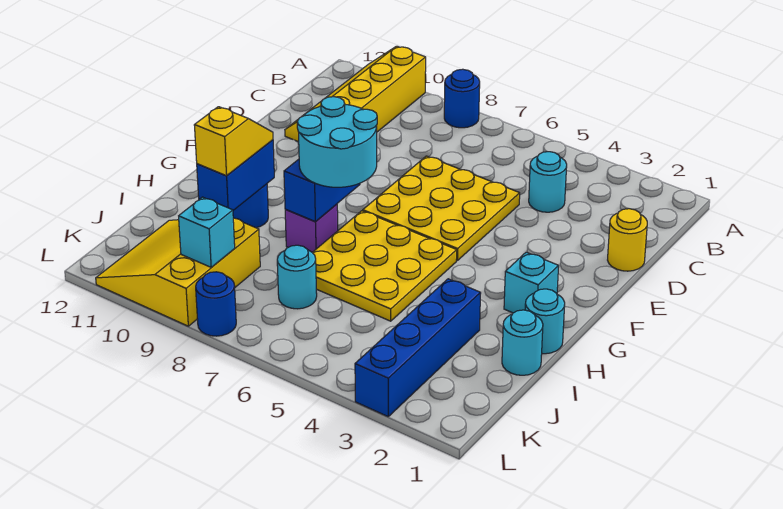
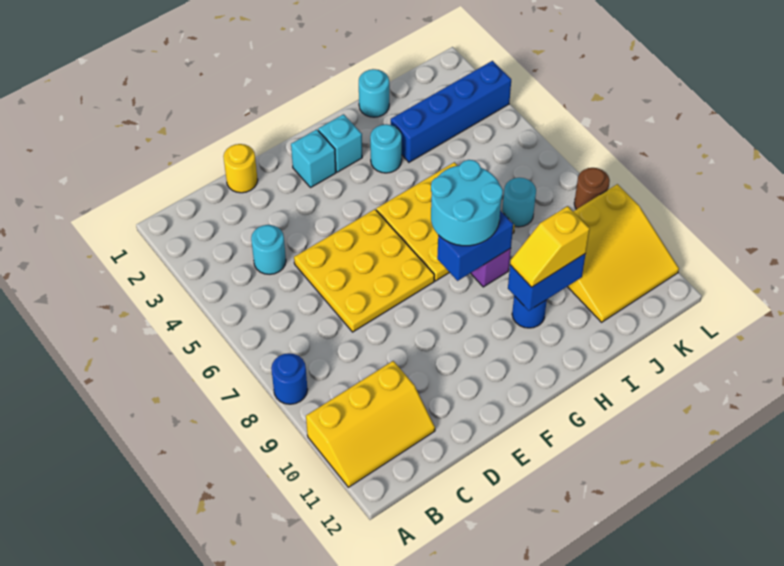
yellow slope A10:D11 level 1 top 10 -> yellow slope A10:C11 level 1 top 10
cyan round brick H1 level 1 -> cyan round brick H3 level 1
cyan brick K9 level 2 -> cyan brick F2 level 1
blue round brick L8 level 1 -> brown round brick L8 level 1

